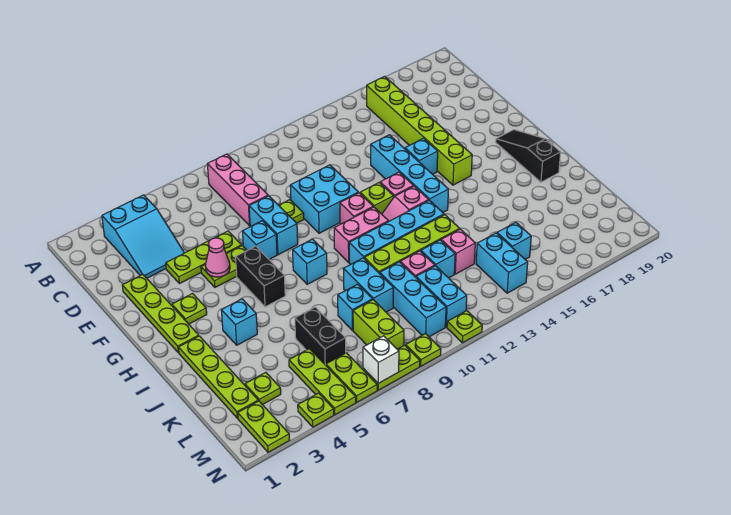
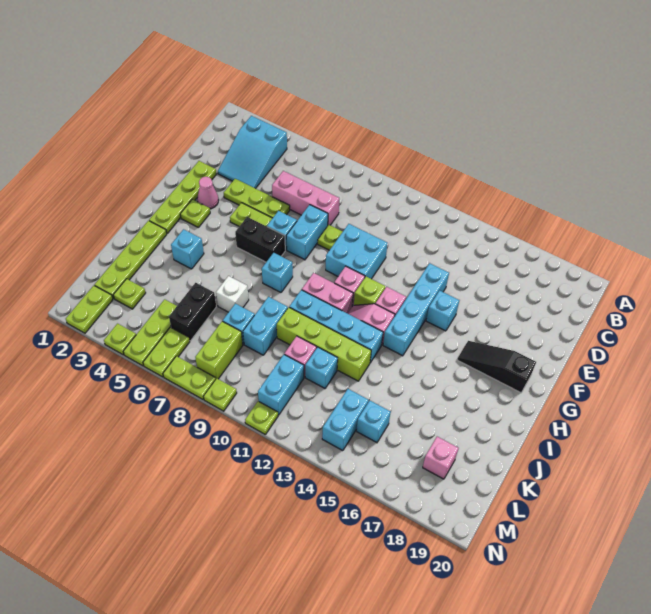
pink brick B8:D8 level 1 -> pink brick D6:D8 level 1
lime brick B16:G16 level 1 -> none
pink cone F5 level 2 -> pink cone F3 level 1
black brick G6:H6 level 1 -> black brick G6:G7 level 1
black slope G19:I19 level 1 top I -> black slope G17:G19 level 1 top 19
cyan brick K10:M10 level 1 -> none
pink brick K13 level 1 -> pink brick L18 level 1
white brick N7 level 2 -> white brick J7 level 1

